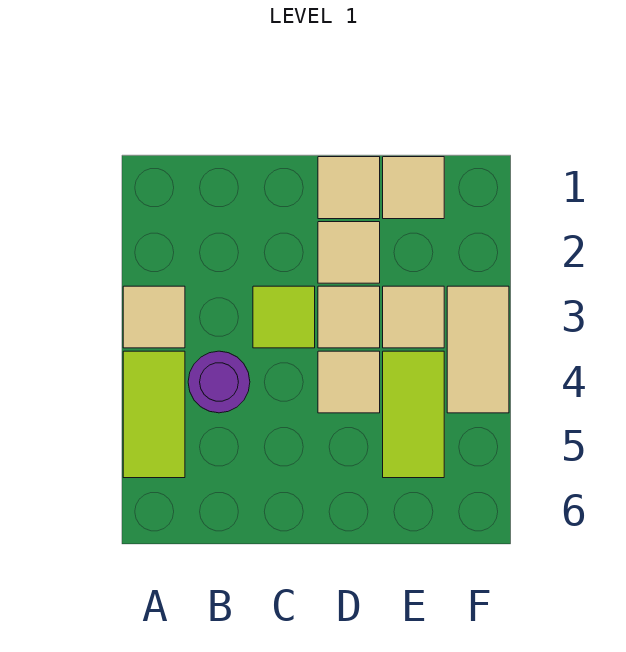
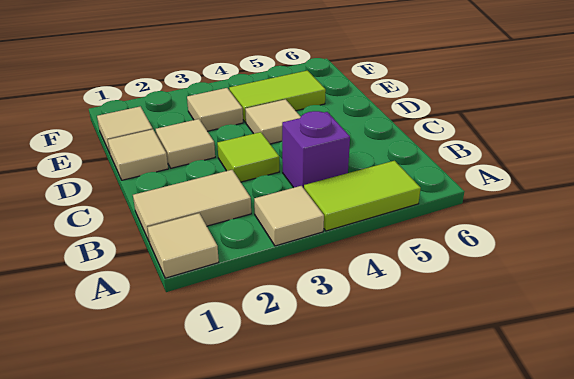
purple round brick B4 level 1 -> purple brick B4 level 1
tan tile D3 level 1 -> tan tile A1 level 1
tan tile F3:F4 level 1 -> tan tile B1:B2 level 1

